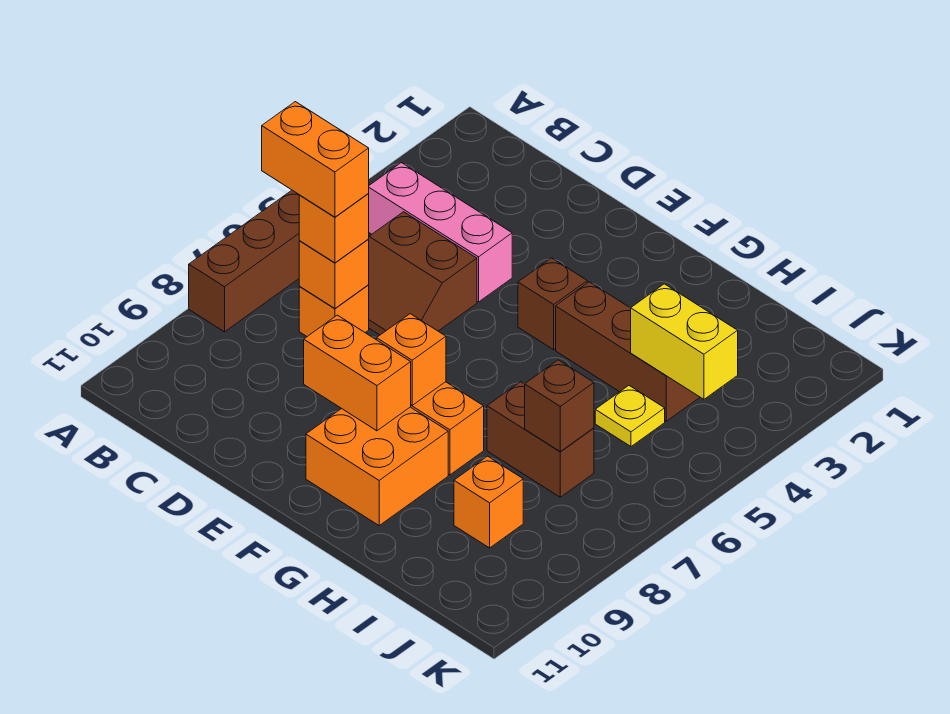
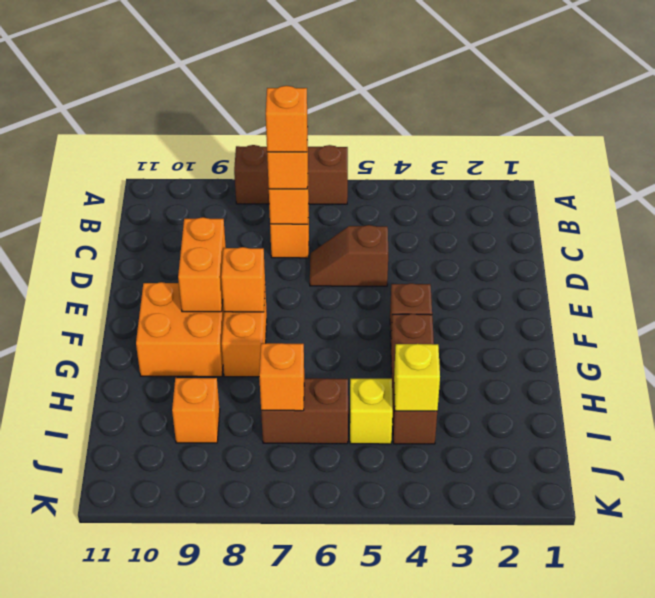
pink brick B4:D4 level 1 -> none
orange brick B7:C7 level 4 -> orange brick C7 level 4
brown slope C5:D6 level 1 top 5 -> brown slope D5:D6 level 1 top 5
brown brick H7:I7 level 1 -> brown brick I6:I7 level 1
yellow brick I4:J4 level 2 -> yellow brick I4 level 2
yellow plate I5 level 1 -> yellow brick I5 level 1
brown brick I7 level 2 -> orange brick I7 level 2

